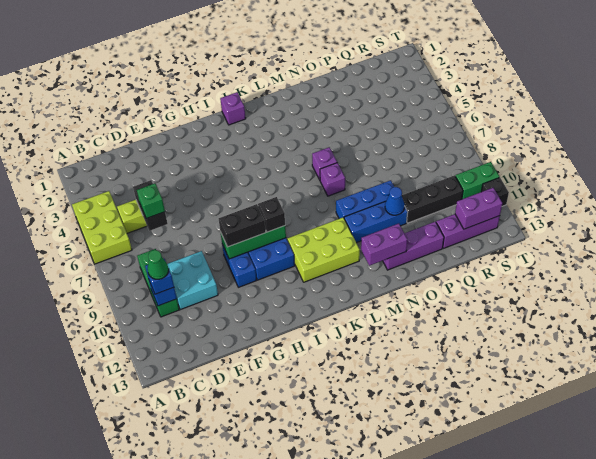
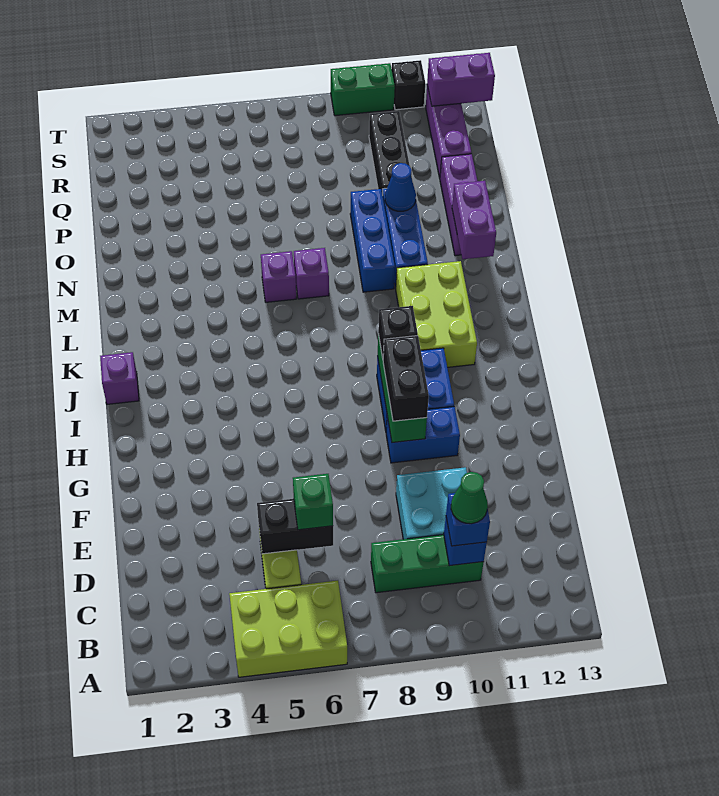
purple brick R12:S12 level 2 -> purple brick S12:S13 level 2
green brick S10:T10 level 1 -> green brick T9:T10 level 1

